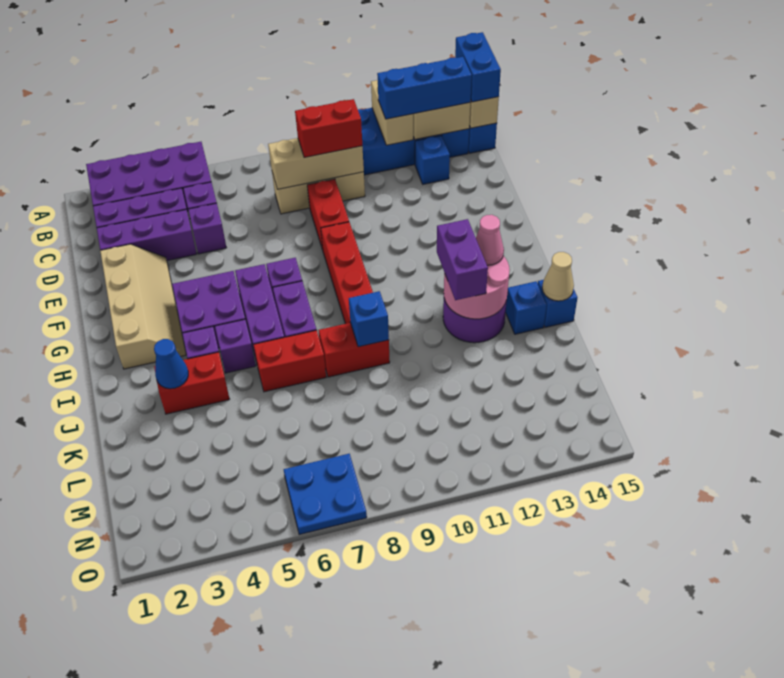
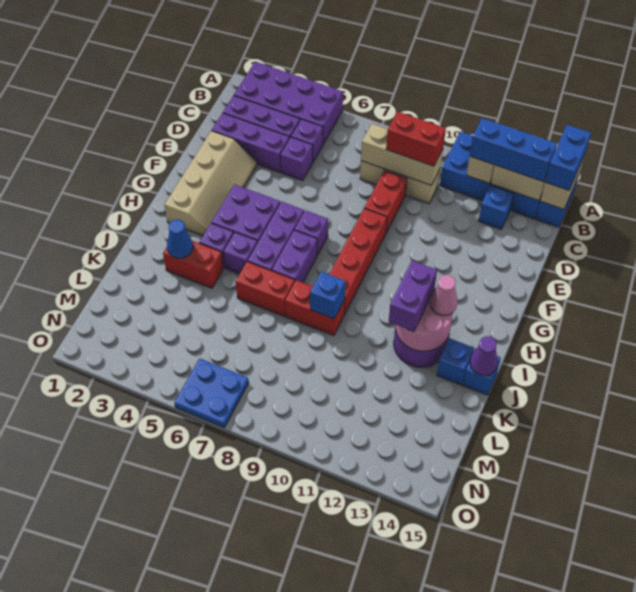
tan cone J15 level 2 -> purple cone J15 level 2

